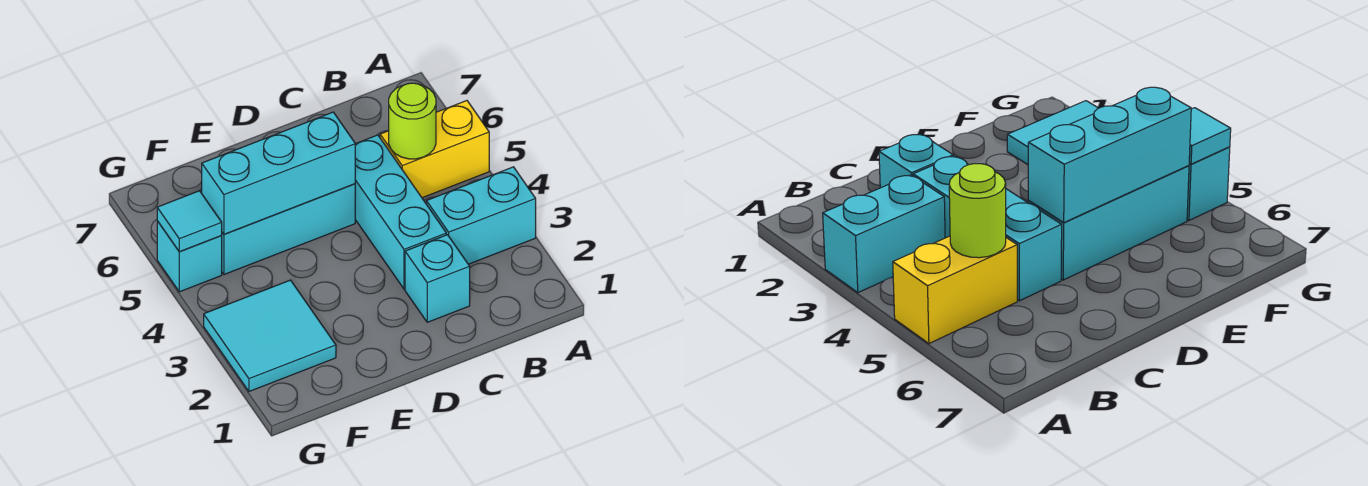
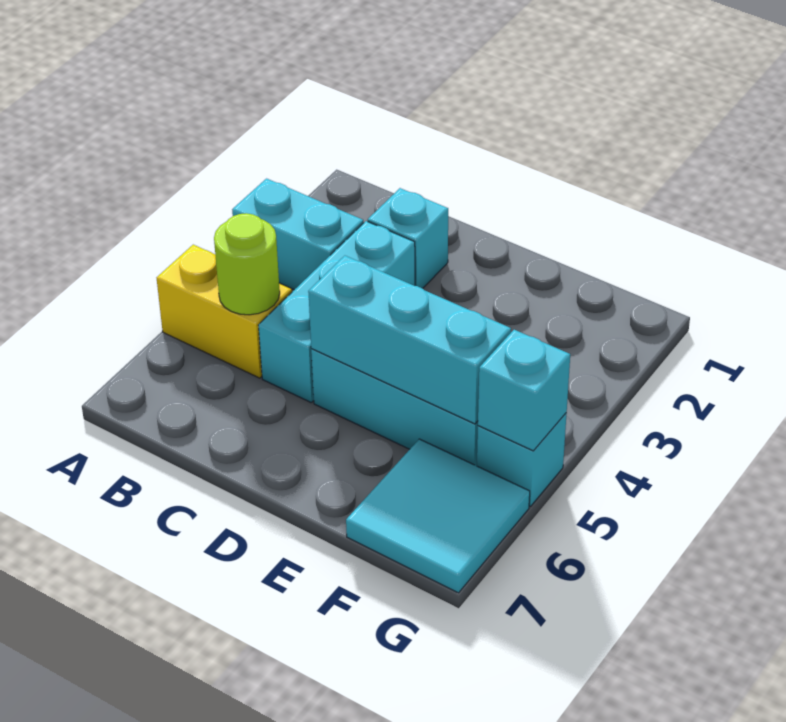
cyan tile F2:G3 level 1 -> cyan tile F6:G7 level 1
cyan tile G5 level 2 -> cyan brick G5 level 2

